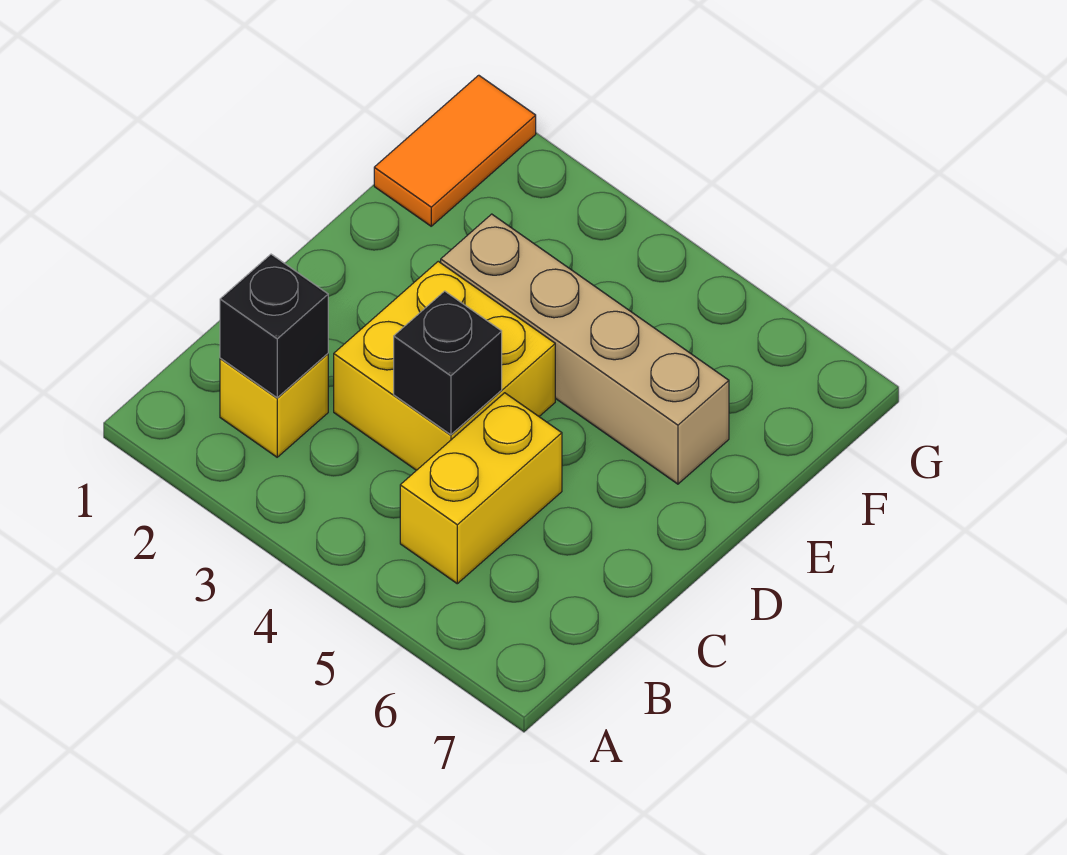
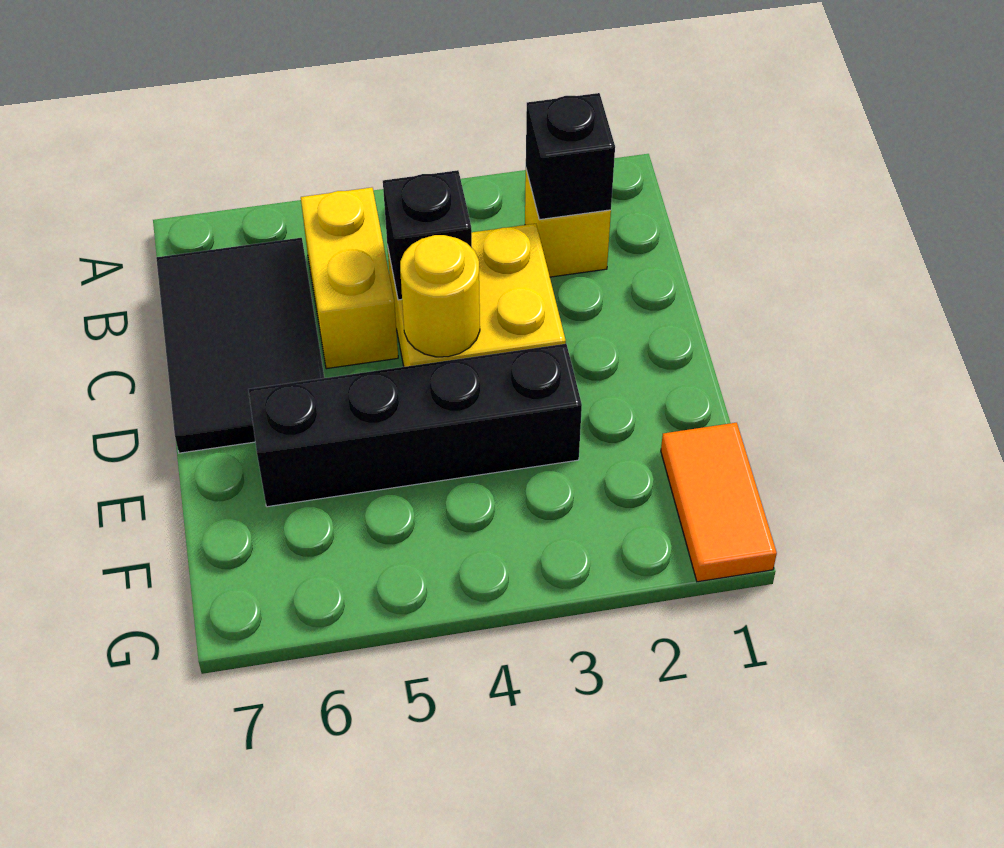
none -> black tile B6:D7 level 1
none -> yellow round brick D4 level 2
tan brick E3:E6 level 1 -> black brick E3:E6 level 1

